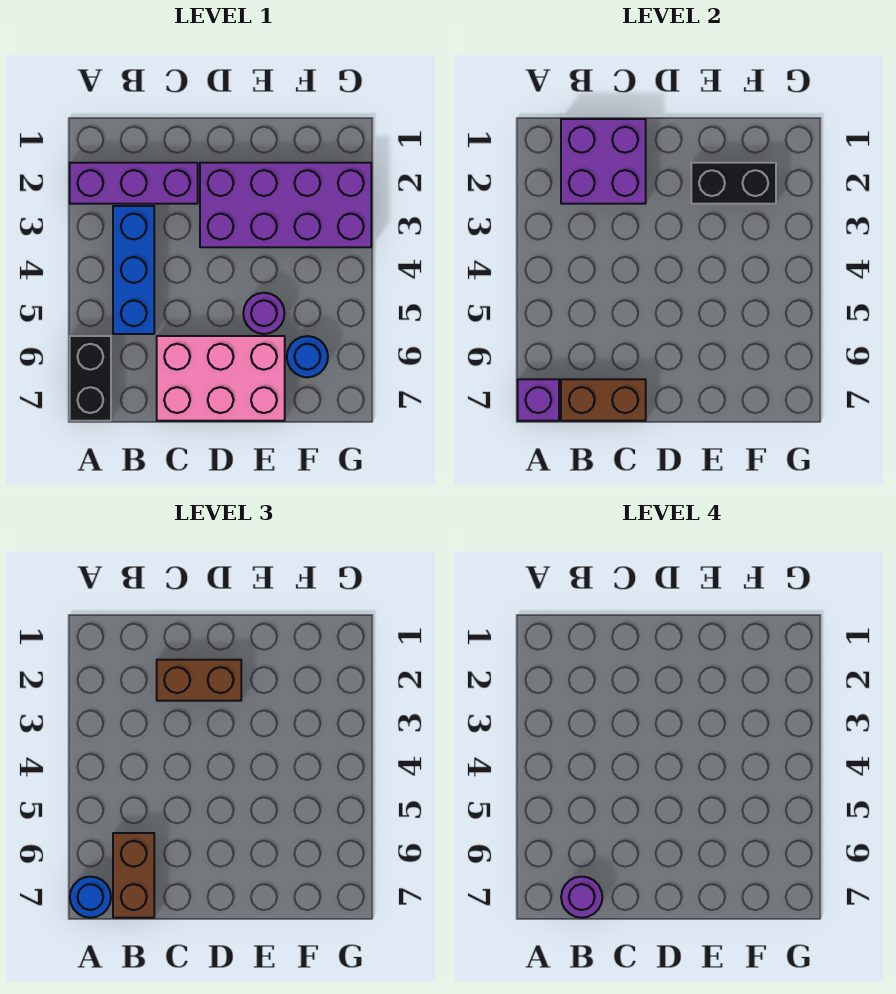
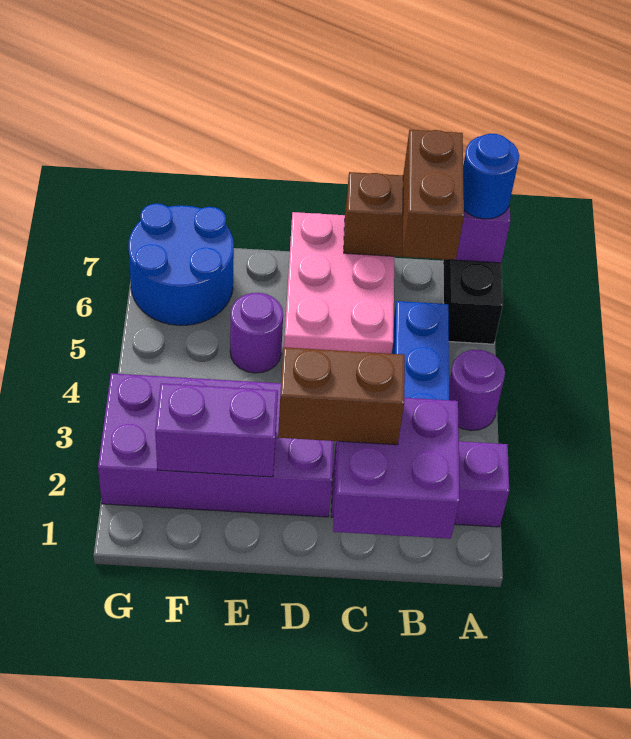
purple round brick B7 level 4 -> purple round brick A4 level 1
pink brick C6:E7 level 1 -> pink brick C5:D7 level 1
black brick E2:F2 level 2 -> purple brick E2:F2 level 2
blue round brick F6 level 1 -> blue round brick F6:G7 level 1

